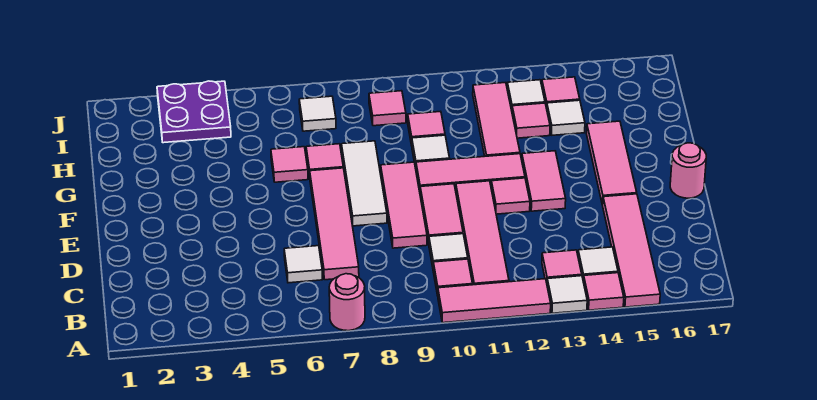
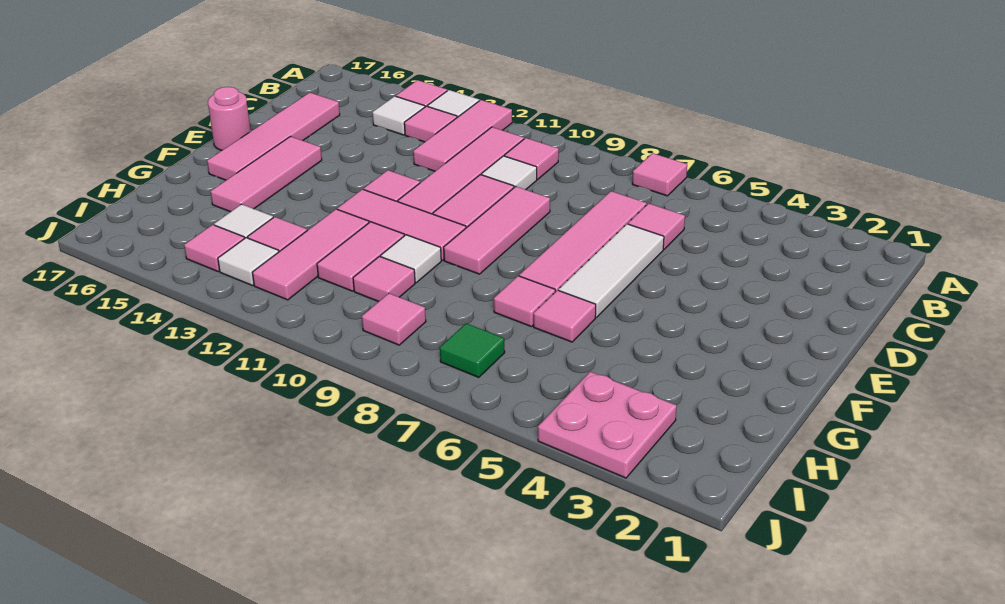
pink round brick A7 level 1 -> pink tile A7 level 1
pink tile A10:A12 level 1 -> pink tile A12:C12 level 1
pink tile A15:D15 level 1 -> pink tile C16:F16 level 1
white tile C6 level 1 -> pink tile C6 level 1
white tile E8:G8 level 1 -> white tile D6:F6 level 1
pink tile E13:F13 level 1 -> pink tile G11:H11 level 1
purple plate I3:J4 level 1 -> pink plate I3:J4 level 1
white tile I7 level 1 -> green tile I7 level 1

